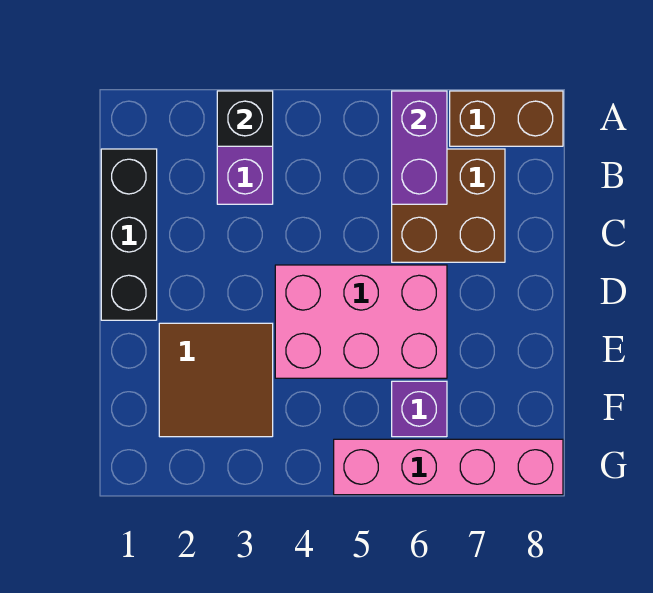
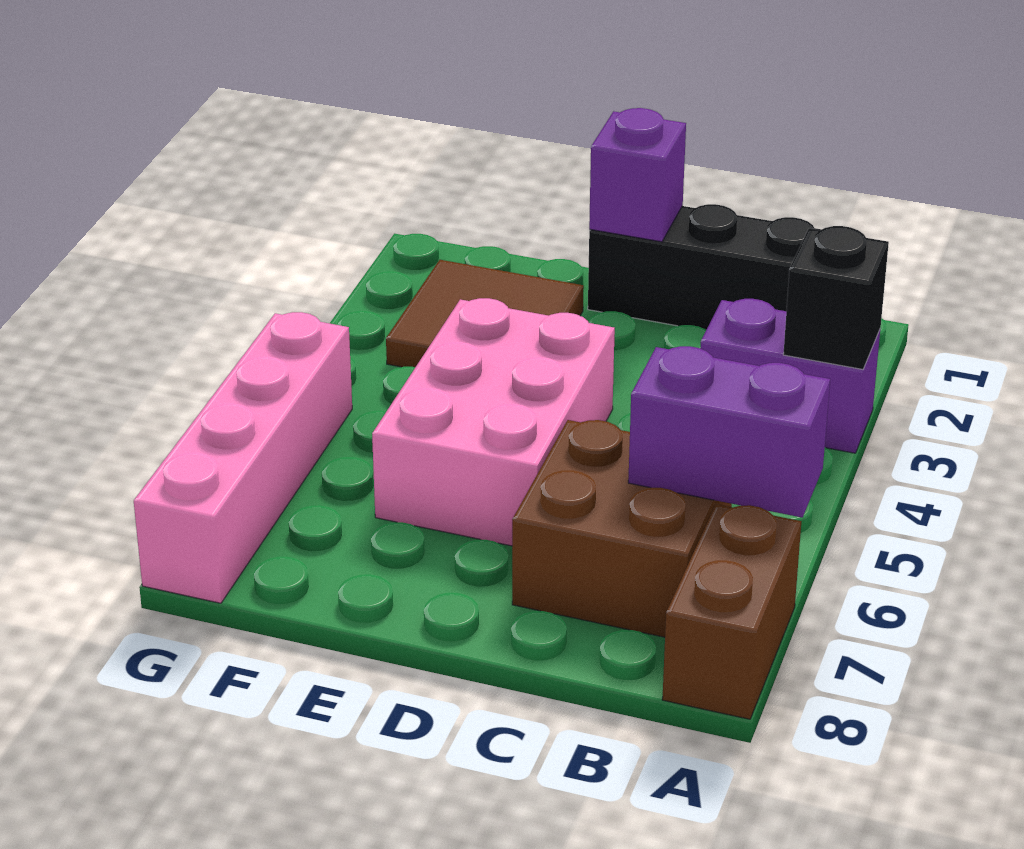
purple brick F6 level 1 -> purple brick D1 level 2

